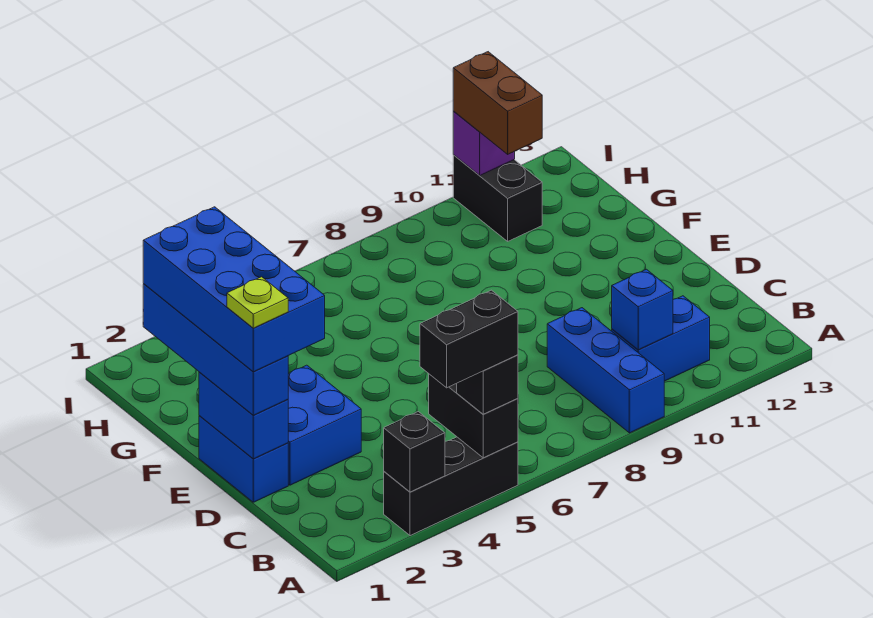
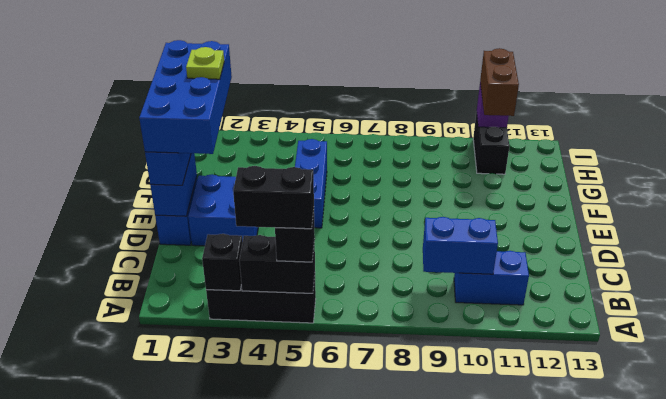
black brick A5:B5 level 2 -> black brick A4:A5 level 2
blue brick A9:C9 level 1 -> blue brick E5:G5 level 1
blue brick B10 level 2 -> blue brick B9:B10 level 2
lime plate D1 level 5 -> lime plate F2 level 5

